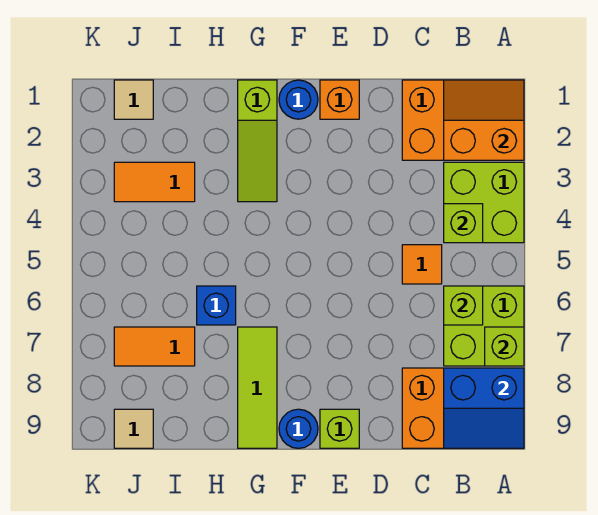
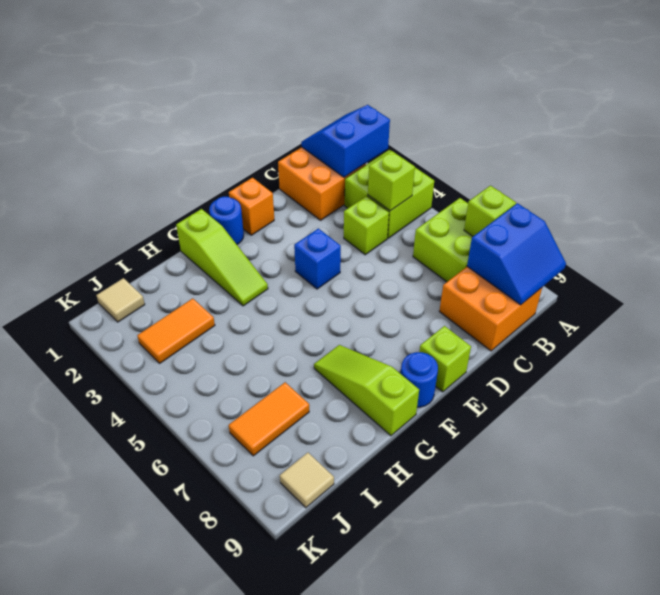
orange slope A1:B2 level 2 top 2 -> blue slope A1:B2 level 2 top 2
lime brick B6 level 2 -> lime brick C4 level 1
orange tile C5 level 1 -> none
lime tile G7:G9 level 1 -> lime slope G7:G9 level 1 top 9
blue brick H6 level 1 -> blue brick E4 level 1

